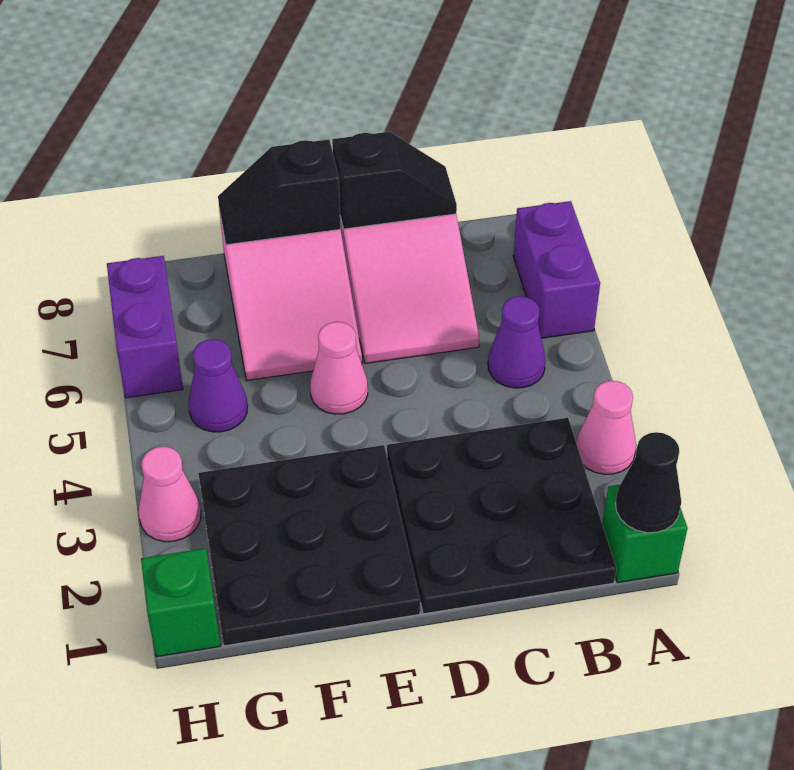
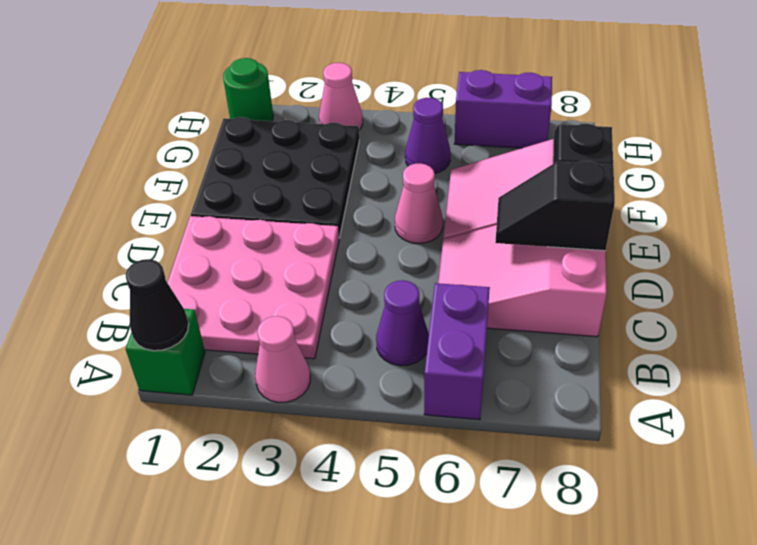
purple brick A6:A7 level 1 -> purple brick A6:B6 level 1
black plate B1:D3 level 1 -> pink plate B1:D3 level 1
black slope C8:D8 level 2 top D -> black slope D7:D8 level 2 top 8
green brick H1 level 1 -> green round brick H1 level 1

